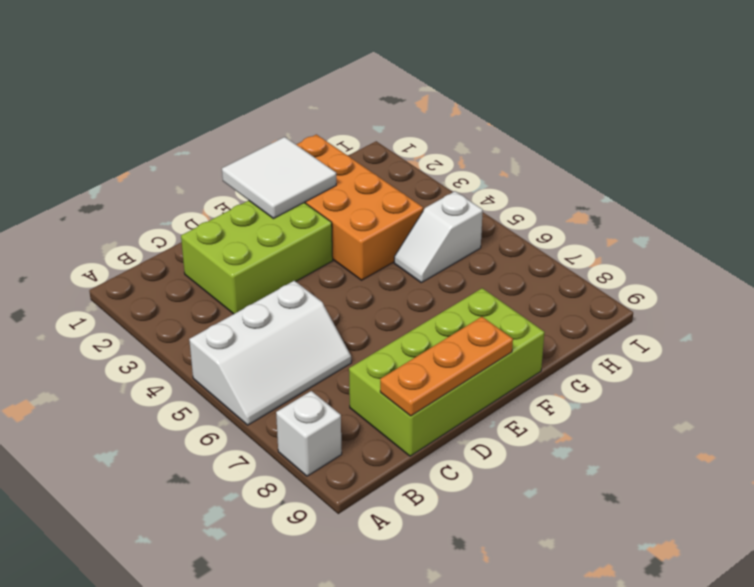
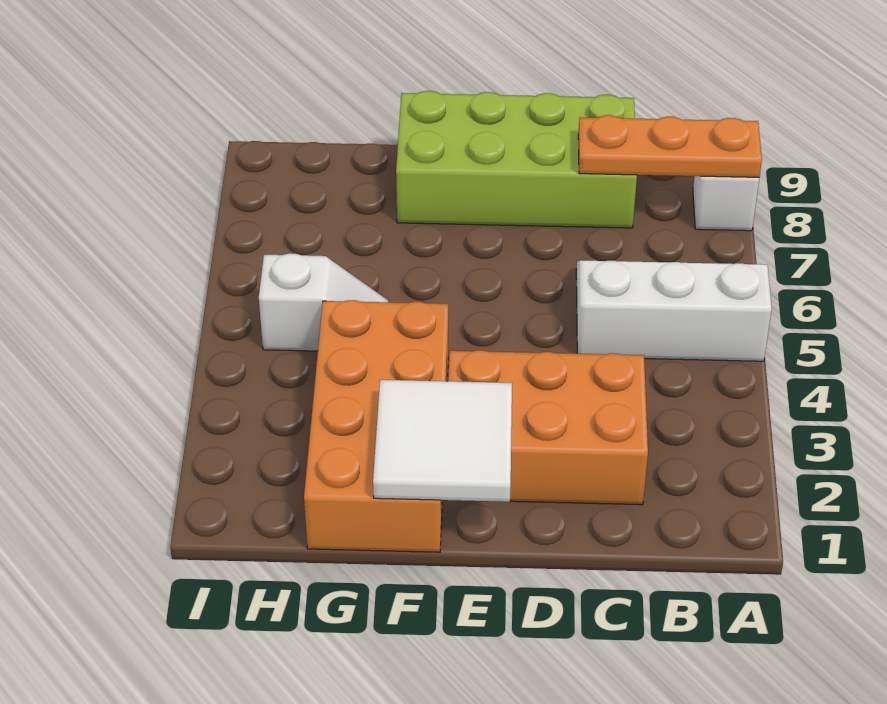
lime brick C2:E3 level 1 -> orange brick C2:E3 level 1
orange plate C9:E9 level 2 -> orange plate A8:C8 level 2

